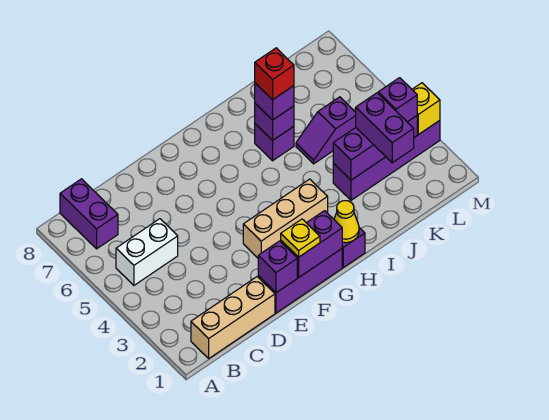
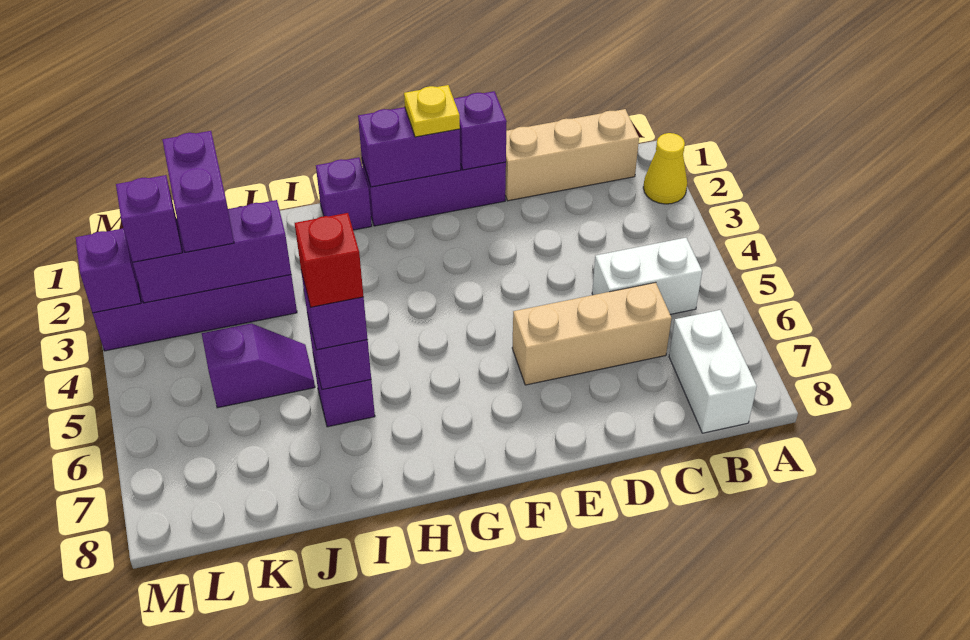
purple brick B7:B8 level 1 -> white brick B7:B8 level 1
tan brick F3:H3 level 1 -> tan brick C6:E6 level 1
yellow cone H1 level 2 -> yellow cone A2 level 1
yellow brick M3 level 2 -> purple brick M3 level 2

